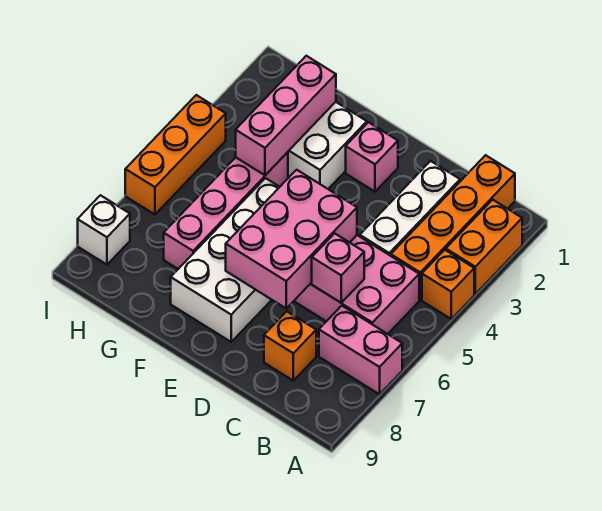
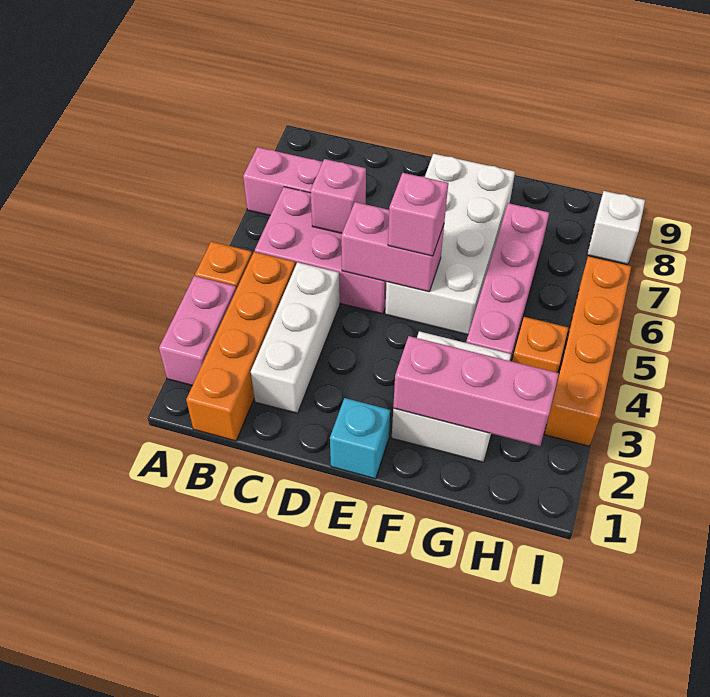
orange brick A2:A3 level 1 -> pink brick A2:A3 level 1
orange brick C8 level 1 -> orange brick H4 level 1
pink brick D5:E7 level 2 -> pink brick D5:E5 level 2
none -> cyan brick E1 level 1
pink brick E2 level 1 -> pink brick E5 level 3
pink brick G2:G4 level 2 -> pink brick F2:H2 level 2
orange brick I4:I6 level 1 -> orange brick I3:I6 level 1

